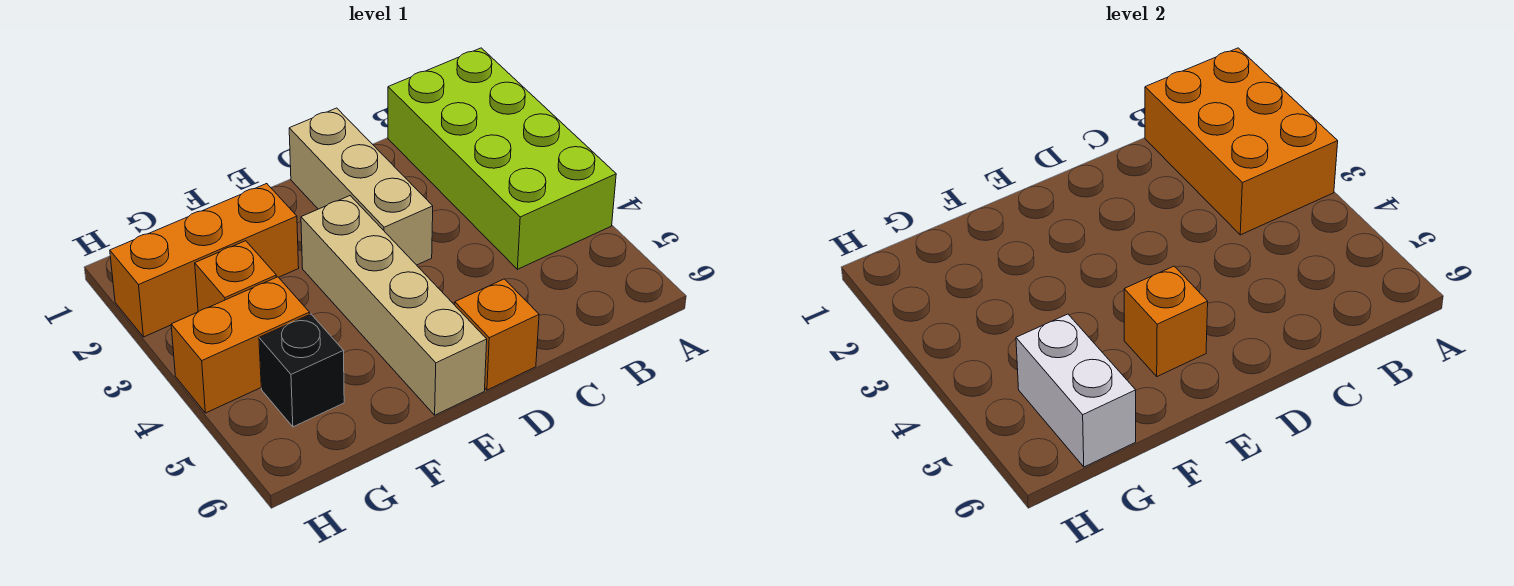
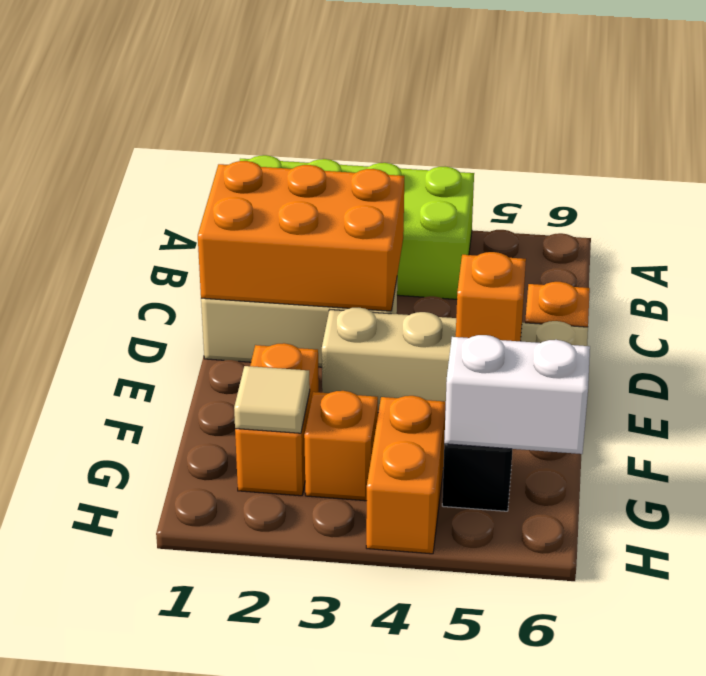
orange brick A1:B3 level 2 -> orange brick C1:D3 level 2
orange brick F2:H2 level 1 -> orange brick F2:G2 level 1
none -> tan tile G2 level 2

